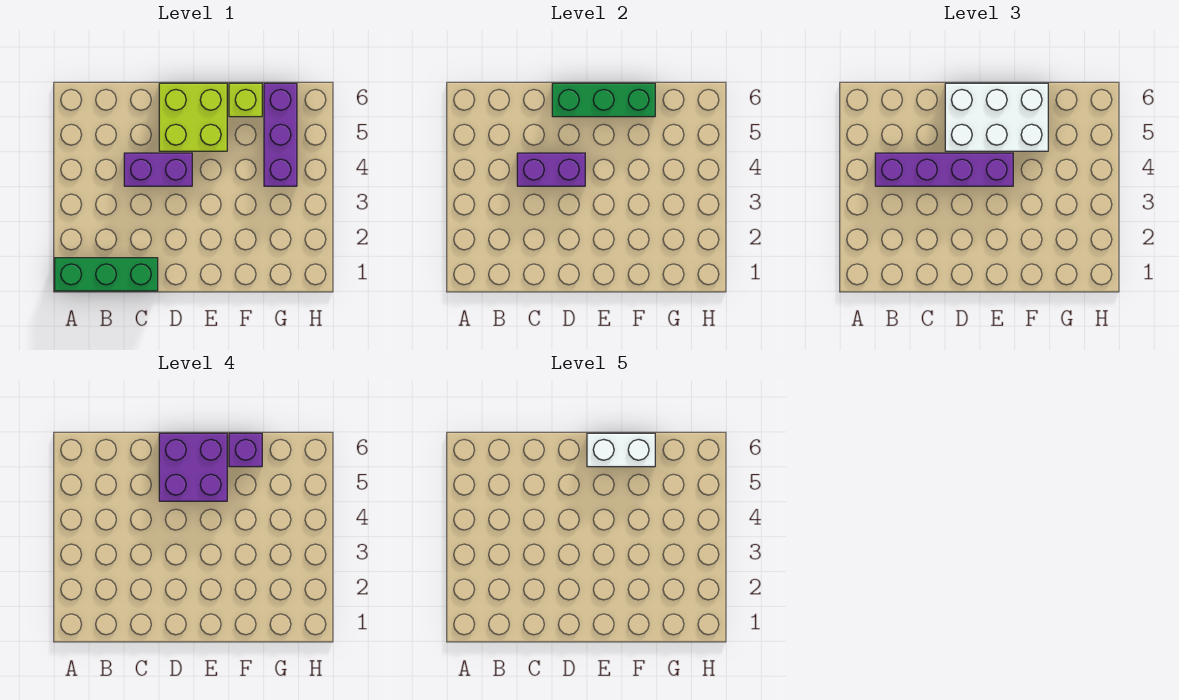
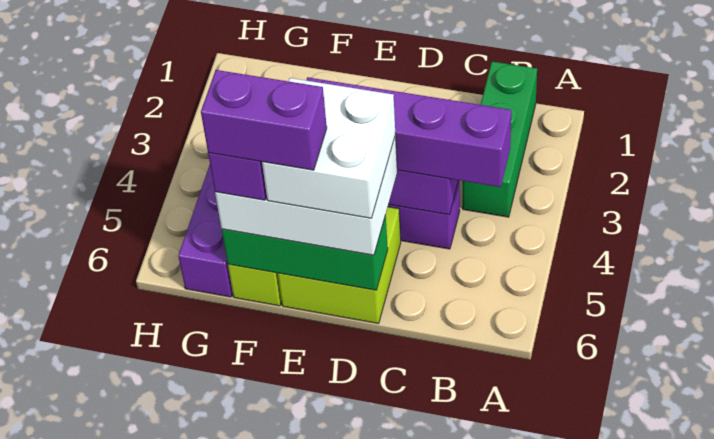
green brick A1:C1 level 1 -> green brick B1:B3 level 1
purple brick D5:E6 level 4 -> white brick D5:E6 level 4
white brick E6:F6 level 5 -> purple brick E6:F6 level 5

